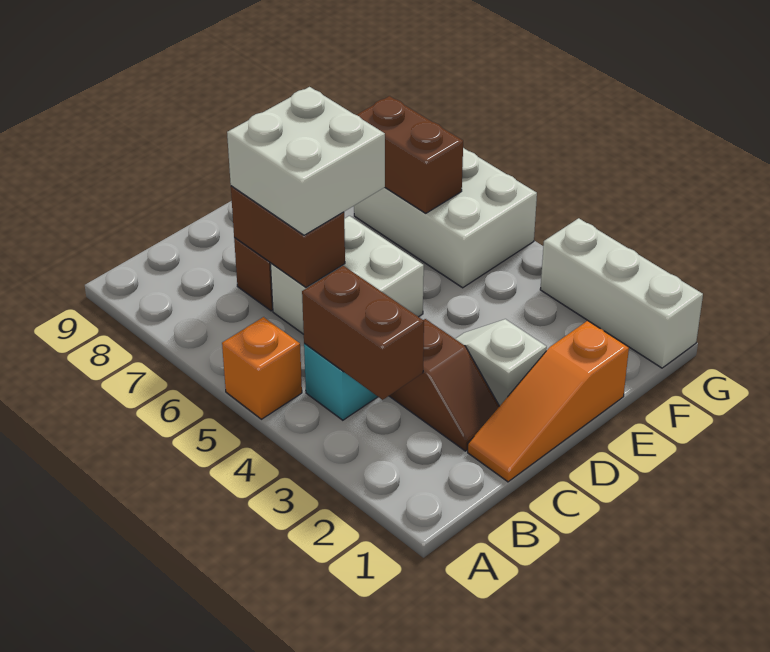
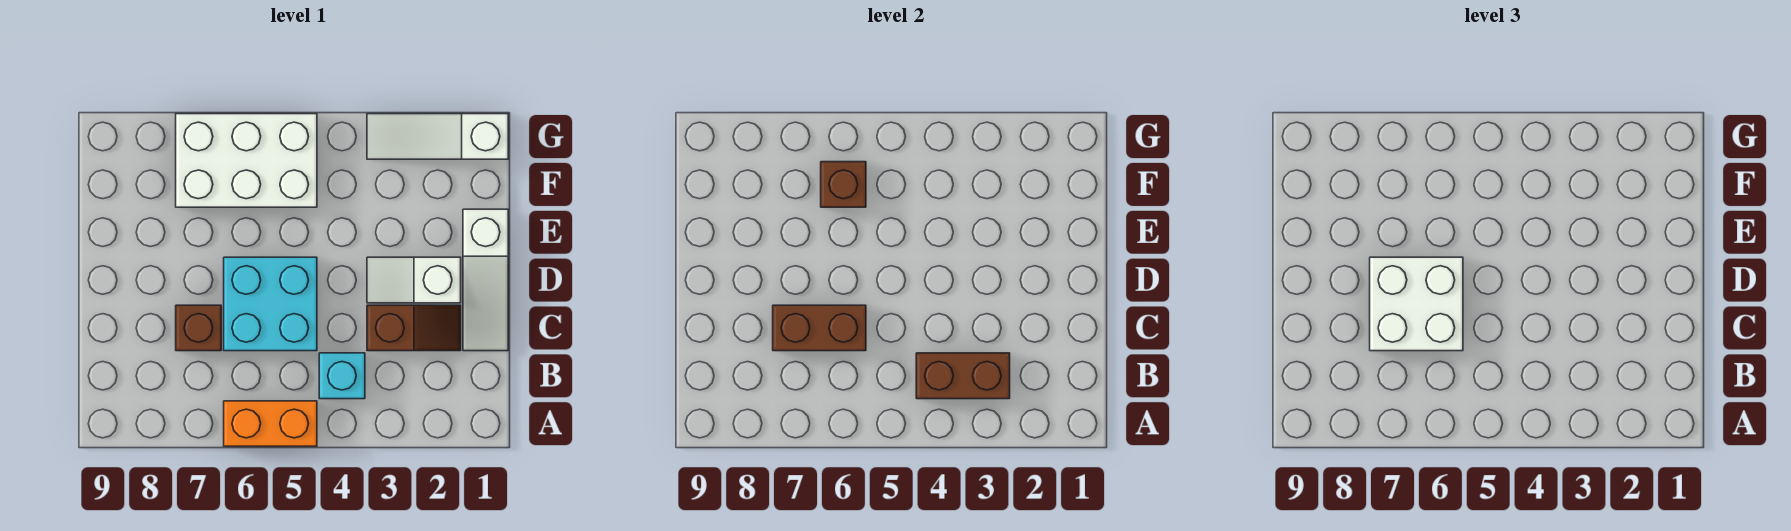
orange brick A5 level 1 -> orange brick A5:A6 level 1
orange slope C1:E1 level 1 top E -> white slope C1:E1 level 1 top E
white brick C5:D6 level 1 -> cyan brick C5:D6 level 1
brown brick F6:F7 level 2 -> brown brick F6 level 2
white brick G1:G3 level 1 -> white slope G1:G3 level 1 top 1

